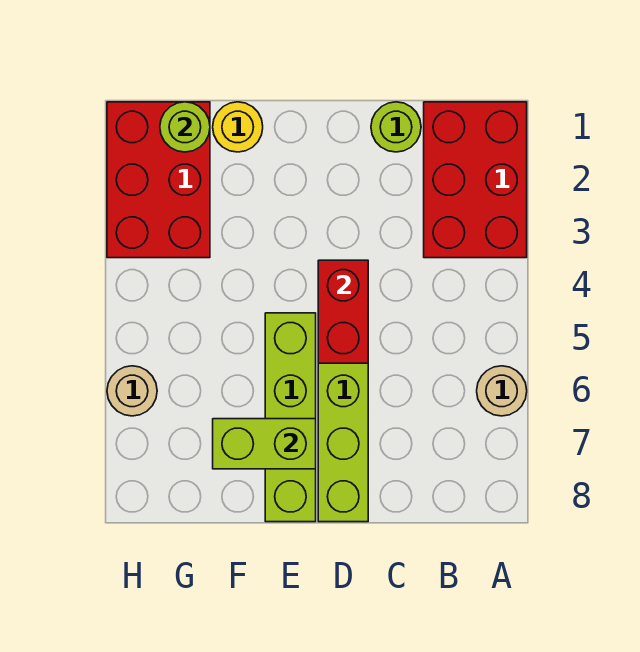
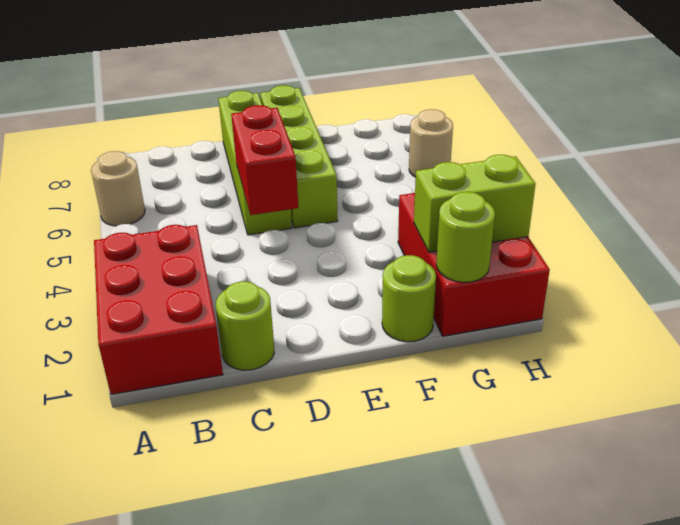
lime brick E7:F7 level 2 -> lime brick G2:H2 level 2
yellow round brick F1 level 1 -> lime round brick F1 level 1

